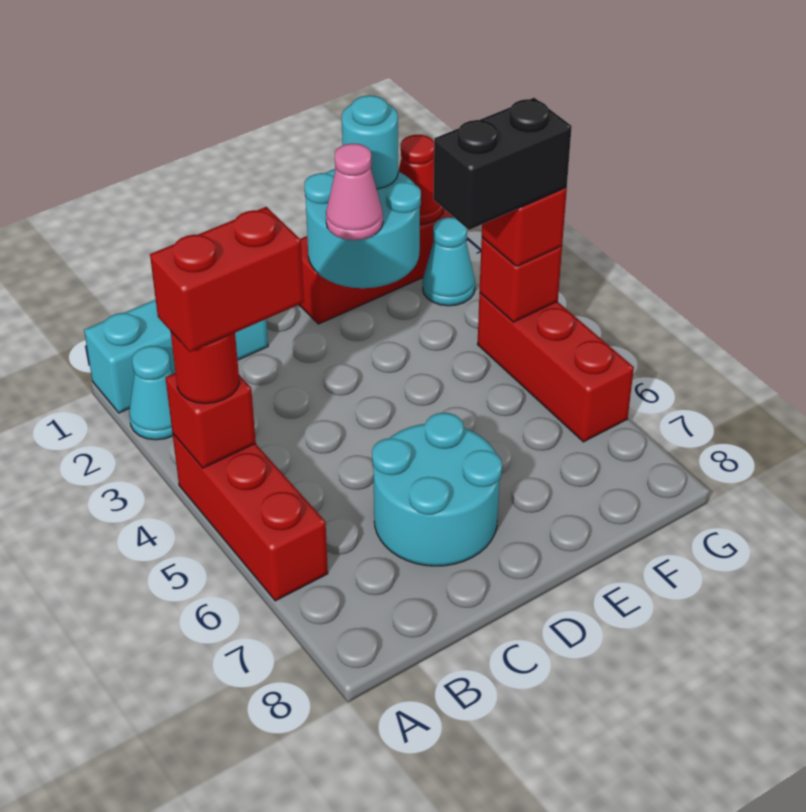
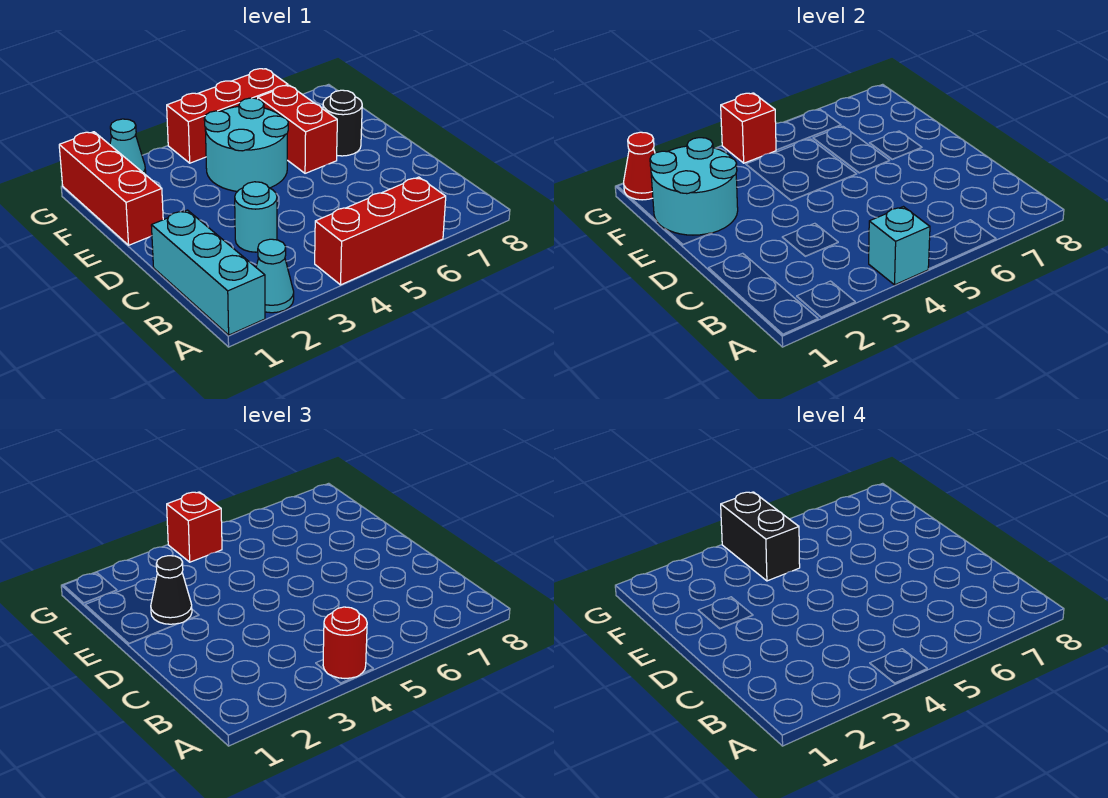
red brick A4 level 2 -> cyan brick A4 level 2
red brick A4:B4 level 4 -> red brick E6:F6 level 1
cyan round brick C6:D7 level 1 -> cyan round brick E4:F5 level 1
pink cone E2 level 3 -> black cone E2 level 3
none -> black round brick E7 level 1
cyan round brick F1 level 3 -> cyan round brick C3 level 1

